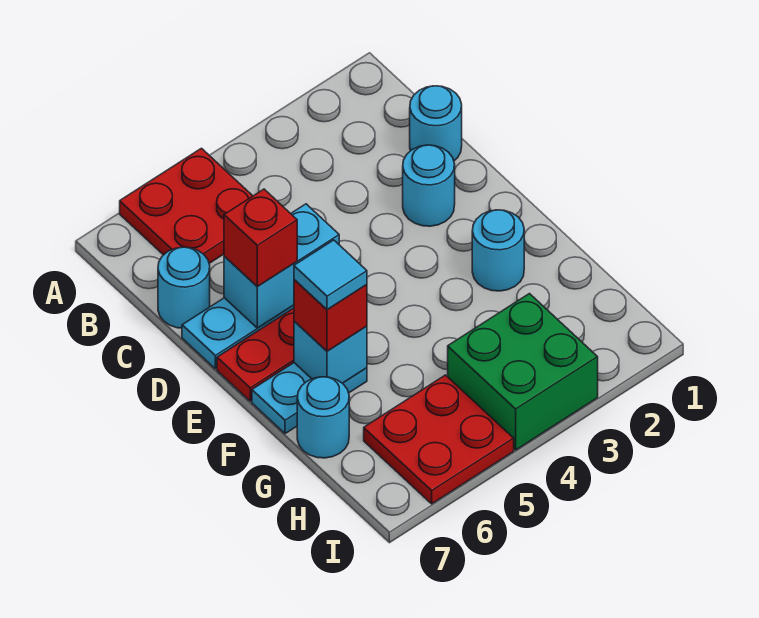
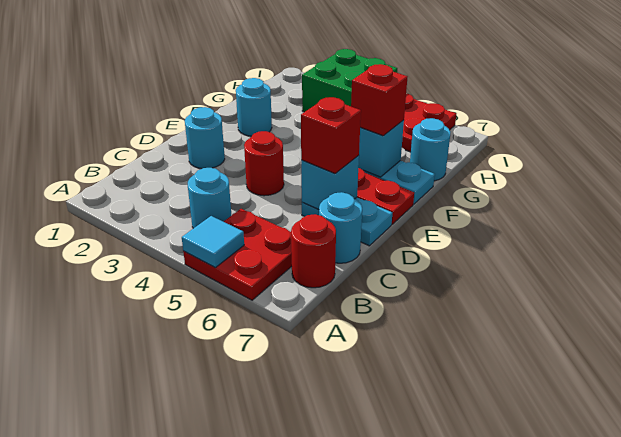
none -> red round brick B7 level 1
cyan round brick C1 level 1 -> cyan round brick B4 level 1
none -> red round brick D4 level 1
cyan brick D5:D6 level 2 -> cyan brick D6 level 2
cyan tile F6 level 4 -> cyan tile A5 level 2

